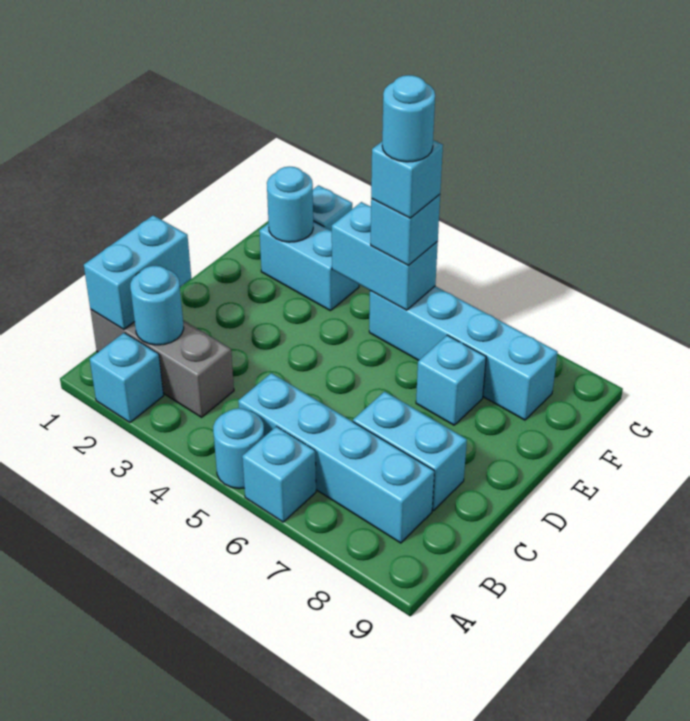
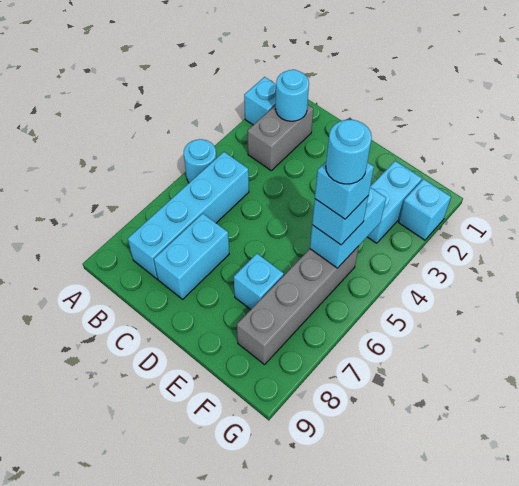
cyan brick A6 level 1 -> none
grey brick B1:B3 level 1 -> grey brick B2:B3 level 1
cyan brick B1:C1 level 2 -> none
cyan round brick F2 level 2 -> none
cyan brick F5:F8 level 1 -> grey brick F5:F8 level 1

